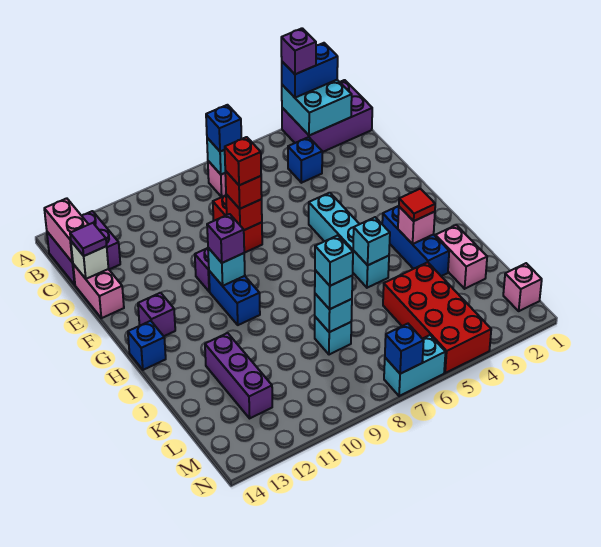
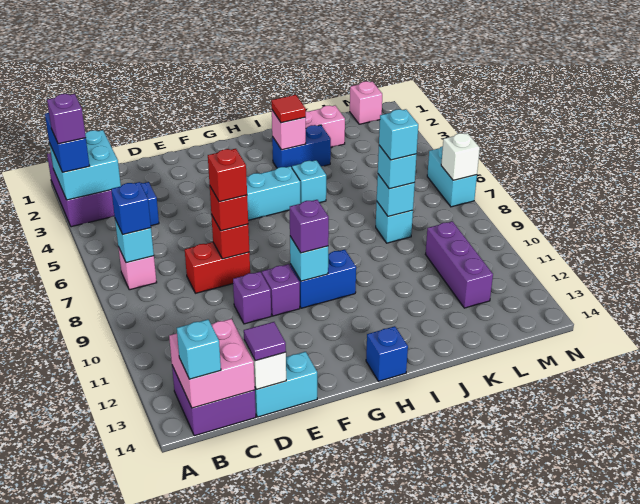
pink brick B14:C14 level 2 -> pink brick B13:C14 level 2
pink brick D14:E14 level 1 -> cyan brick D14:E14 level 1
purple brick G13 level 1 -> purple brick E10 level 1
blue brick H3:J3 level 1 -> blue brick I3:J3 level 1
cyan brick I5 level 2 -> cyan brick B14 level 3
purple brick J12:L12 level 1 -> purple brick L10:L12 level 1
red brick K4:N5 level 1 -> none
blue brick N7 level 2 -> white brick N7 level 2

